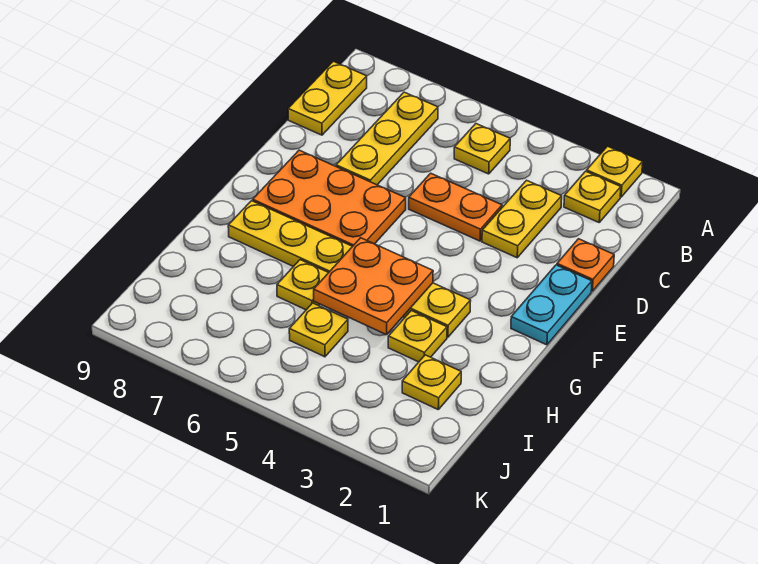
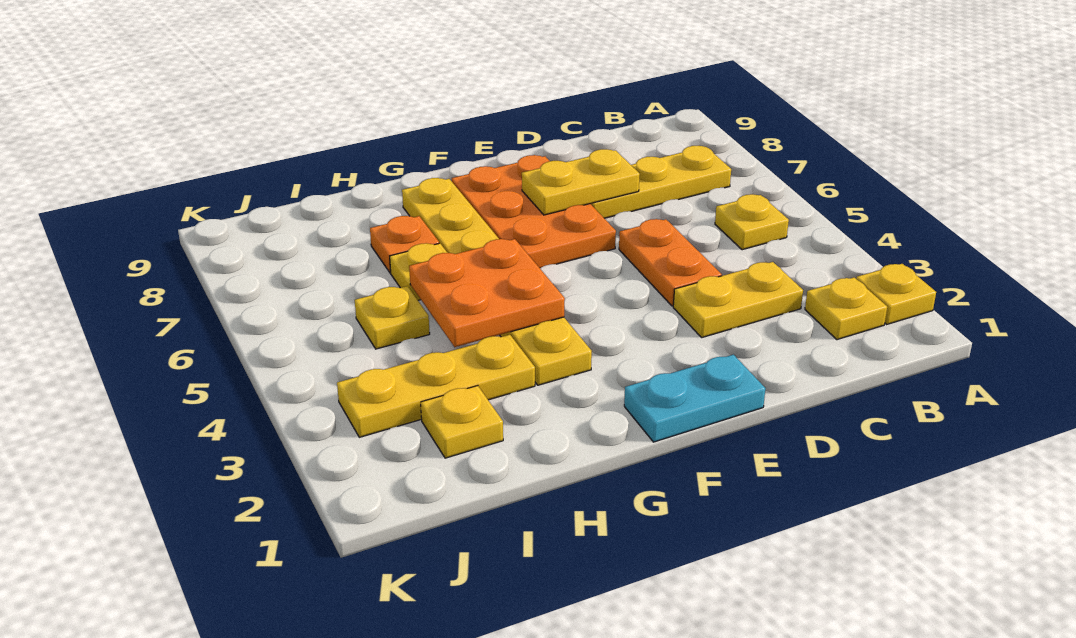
yellow plate B9:C9 level 1 -> yellow plate D7:E7 level 2
orange plate D1 level 1 -> orange plate H7 level 1
yellow plate H3 level 1 -> yellow plate H3:J3 level 1

